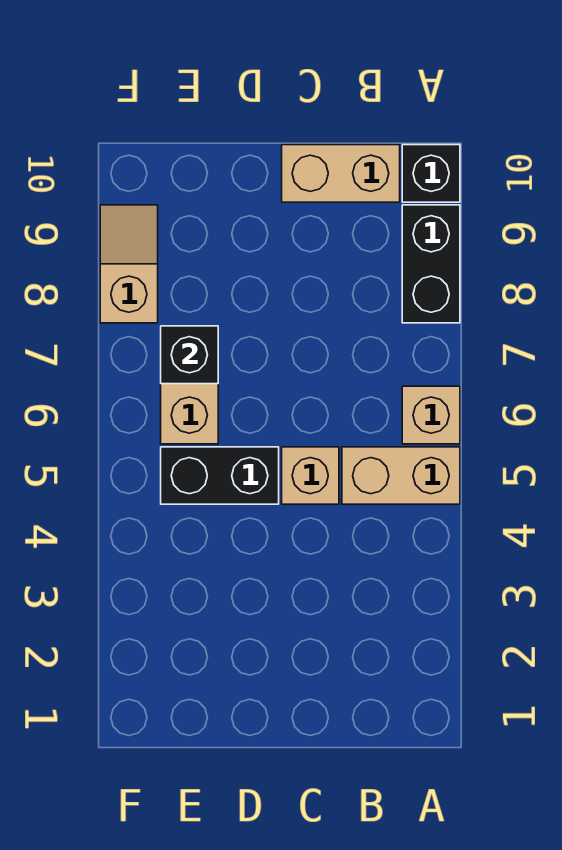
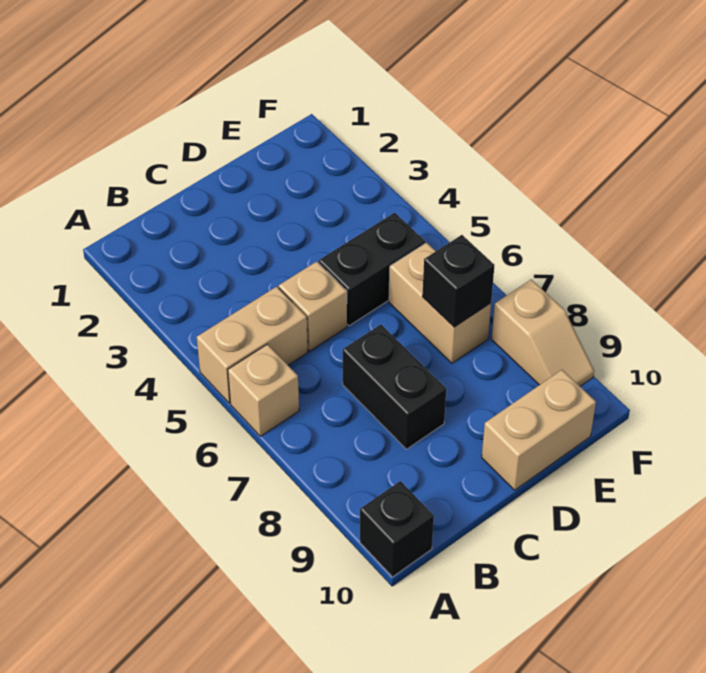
black brick A8:A9 level 1 -> black brick C7:C8 level 1
tan brick B10:C10 level 1 -> tan brick D10:E10 level 1

